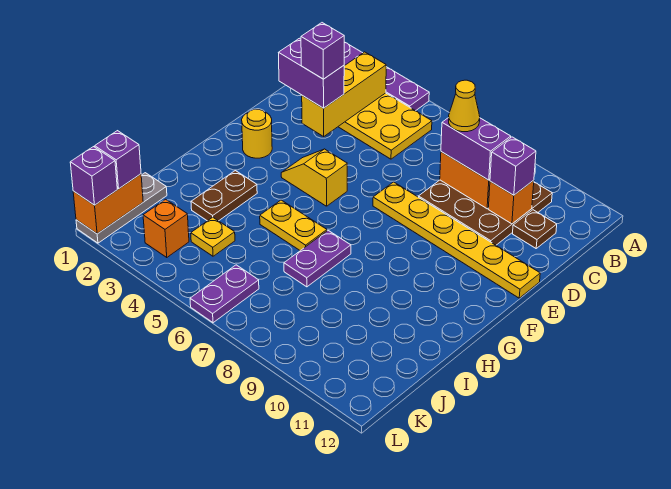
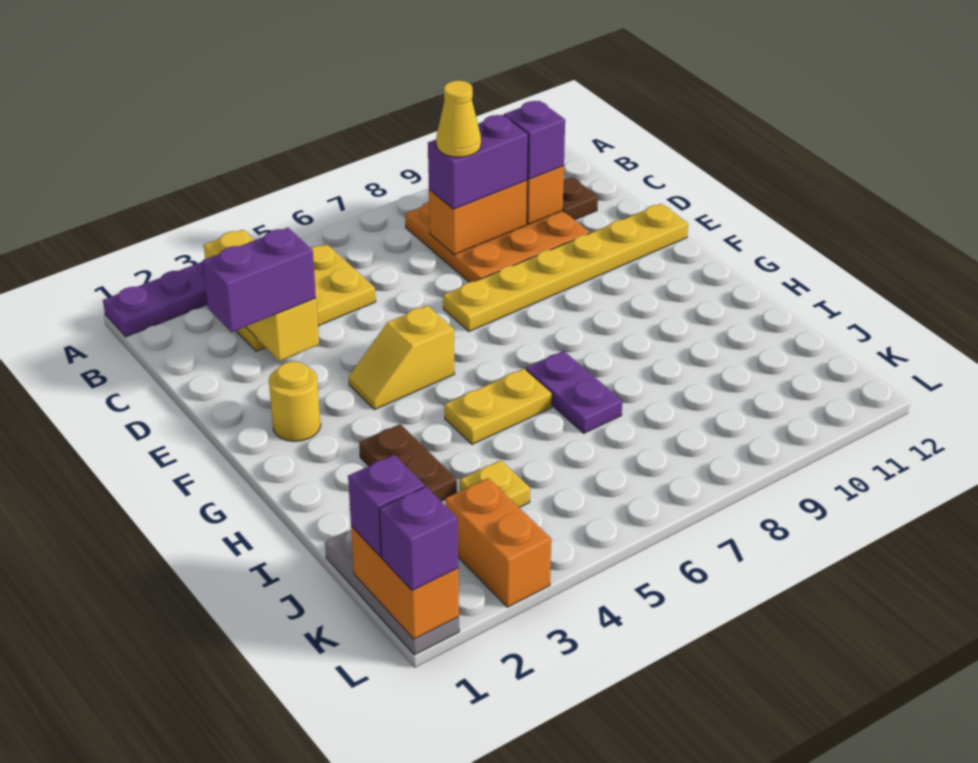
brown plate B8:D10 level 1 -> orange plate B8:D10 level 1
purple brick D3 level 4 -> none
orange brick K3 level 1 -> orange brick K3:L3 level 1
purple plate K6:L6 level 1 -> none

